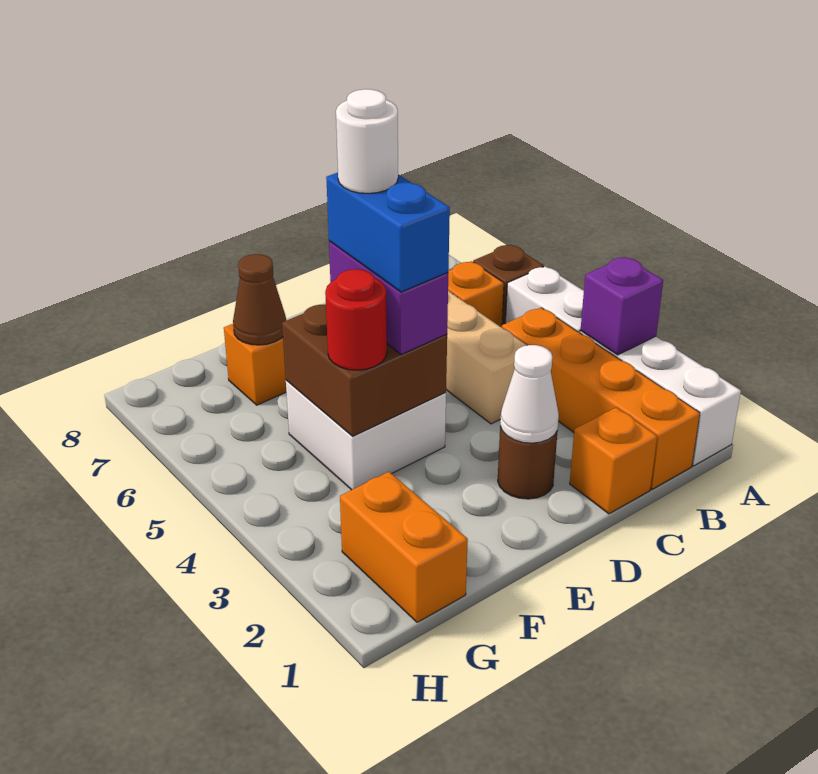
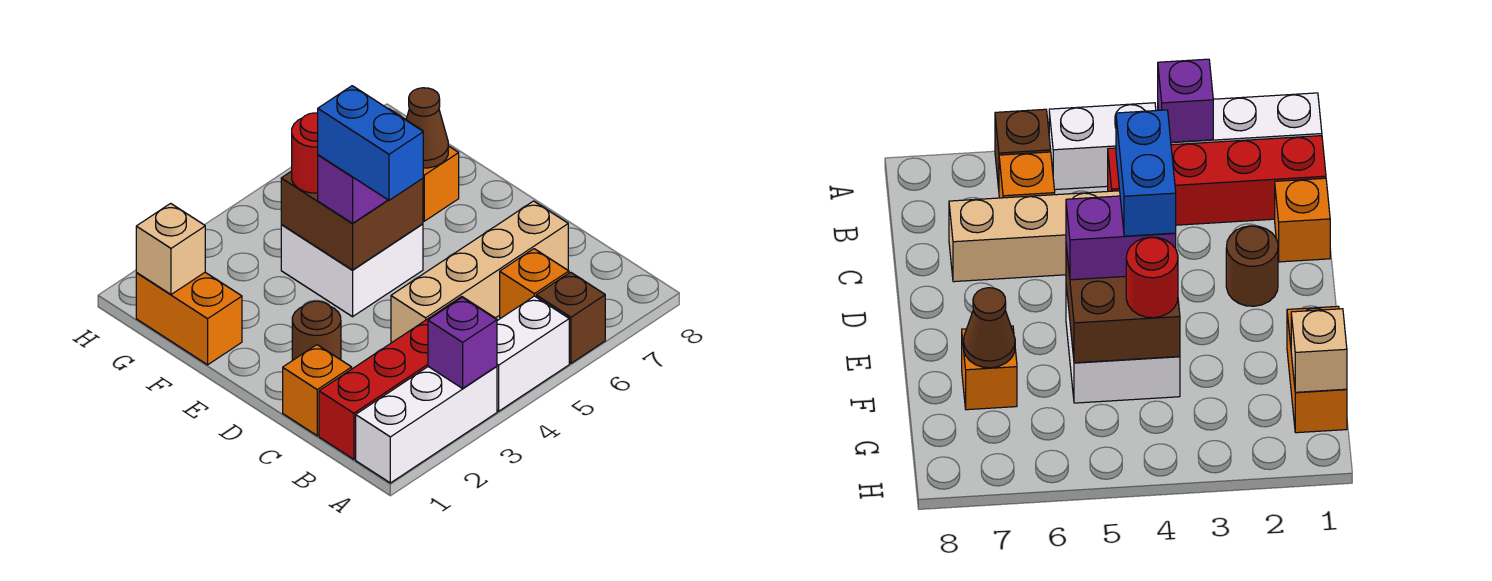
orange brick B1:B4 level 1 -> red brick B1:B4 level 1
white cone D2 level 2 -> none
blue brick E4:E5 level 4 -> blue brick D4:E4 level 4
white round brick E5 level 5 -> none
orange brick G1:G2 level 1 -> orange brick F1:G1 level 1
none -> tan brick G1 level 2

